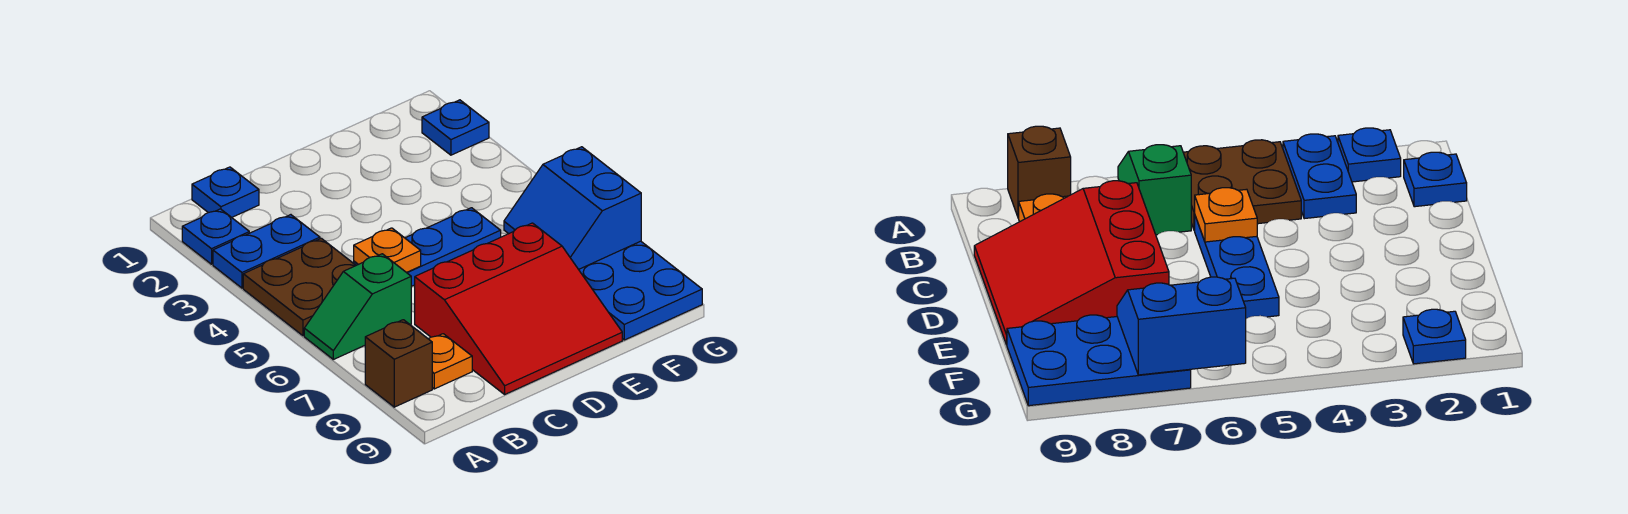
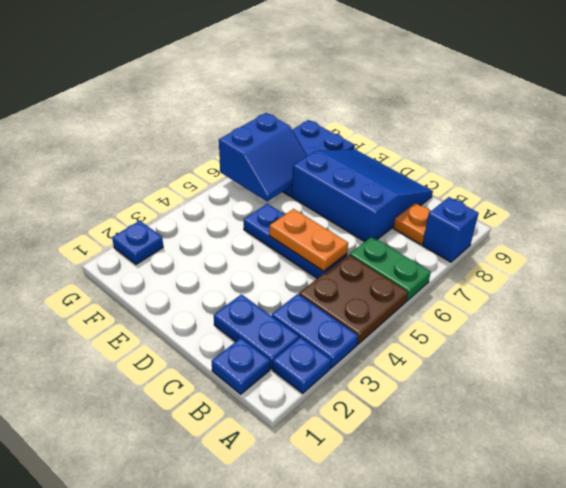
green slope A6:B6 level 1 top B -> green plate A6:B6 level 1
brown brick A8 level 1 -> blue brick A8 level 1
none -> blue plate B2:C2 level 1
orange plate C5 level 2 -> orange plate C5:D5 level 2
red slope C7:E9 level 1 top 7 -> blue slope C7:E9 level 1 top 7

